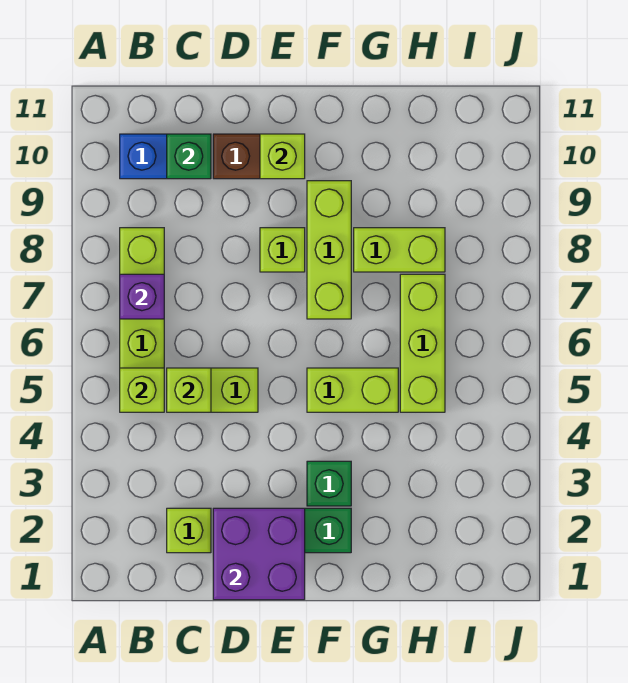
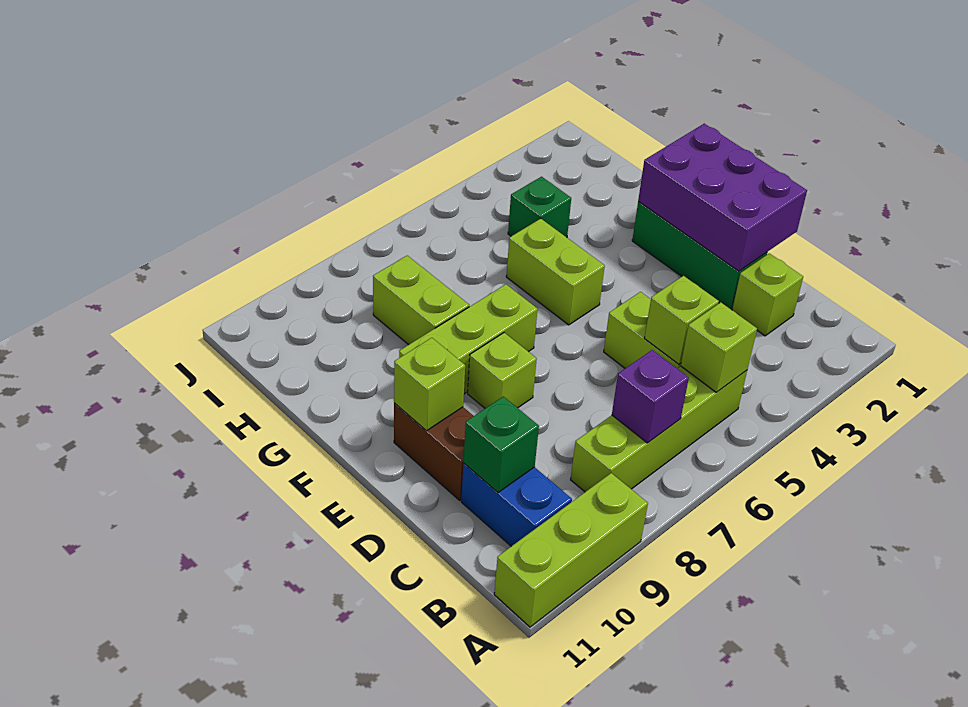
purple brick D1:E2 level 2 -> purple brick D1:F2 level 2
green brick F3 level 1 -> green brick H4 level 1
lime brick H5:H7 level 1 -> lime brick A9:A11 level 1

